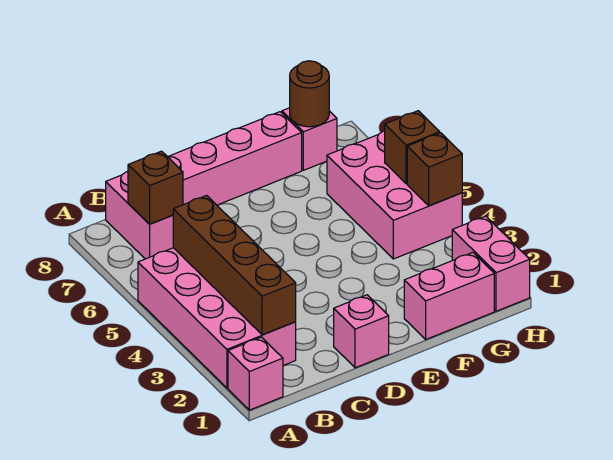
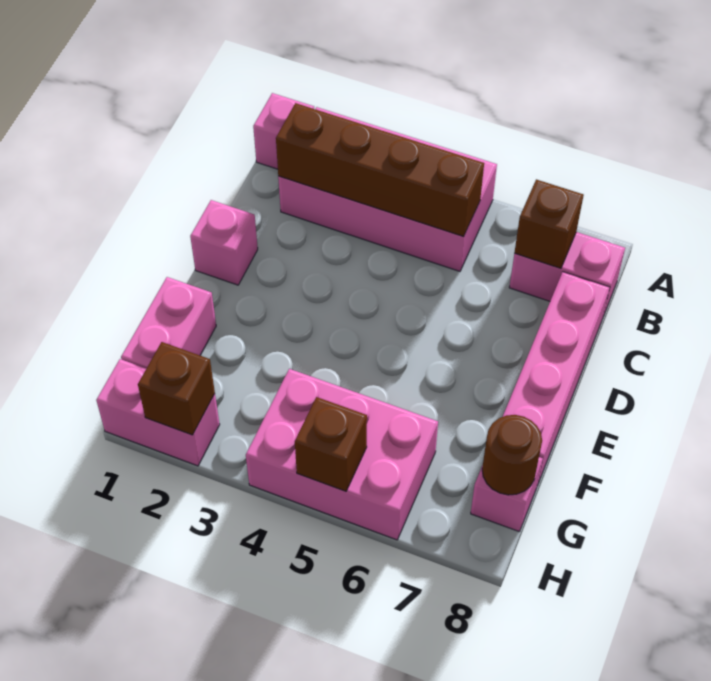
brown brick H4 level 2 -> brown brick H2 level 2

